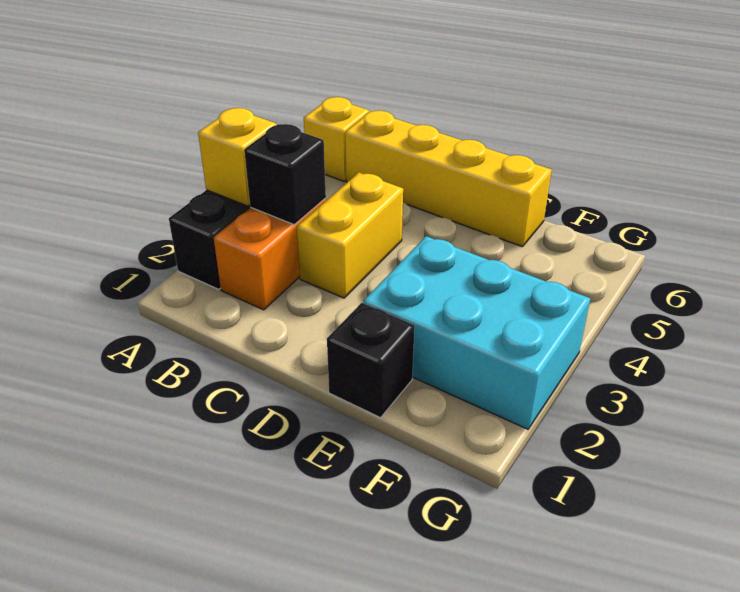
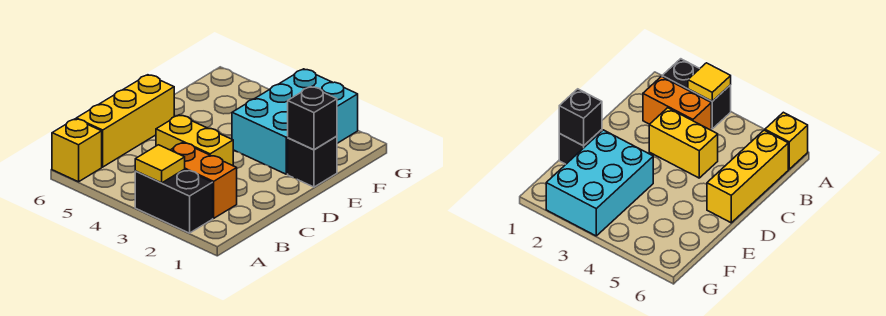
yellow brick A3 level 2 -> yellow tile A3 level 2
black brick B3 level 2 -> black brick E1 level 2
yellow brick B6:E6 level 1 -> yellow brick B6:D6 level 1

